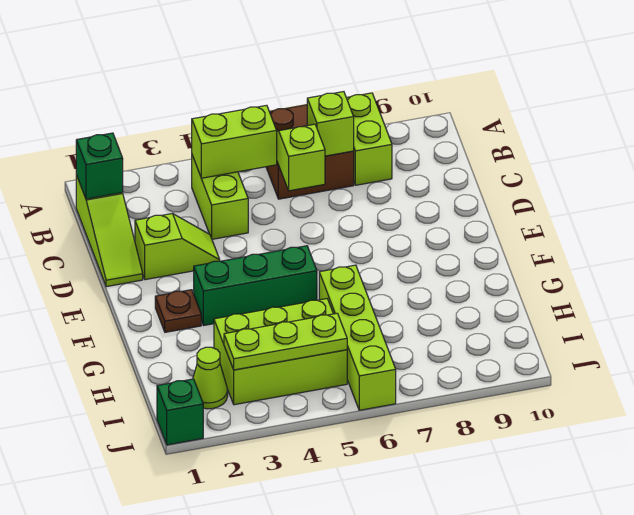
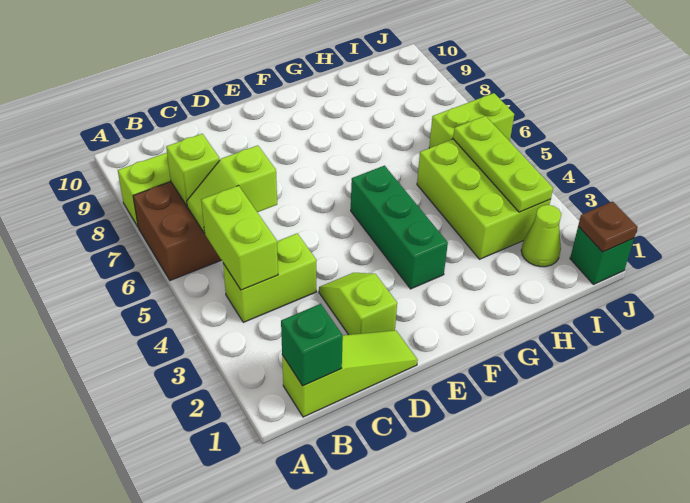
brown plate F2 level 1 -> brown plate J1 level 2
lime brick G6:J6 level 1 -> lime brick I6:J6 level 1

